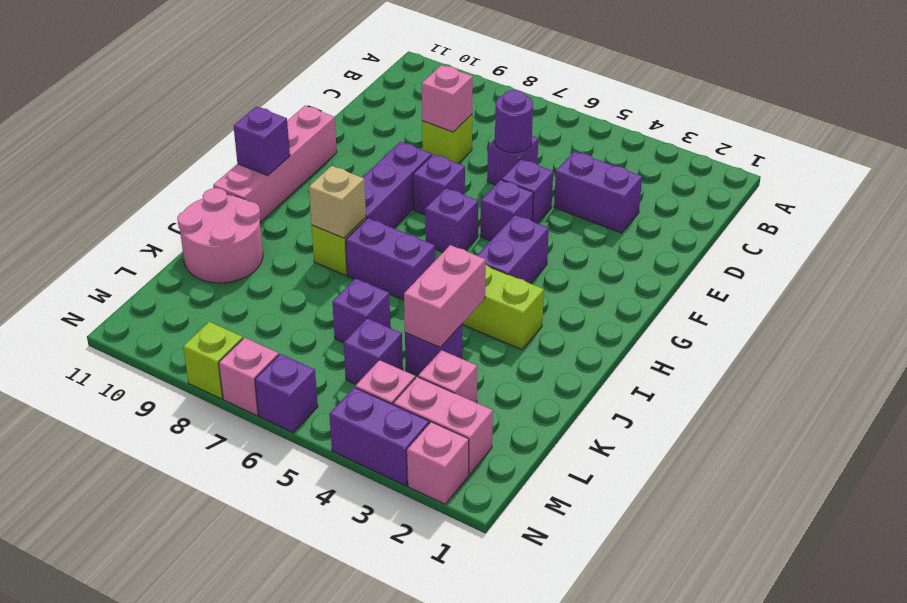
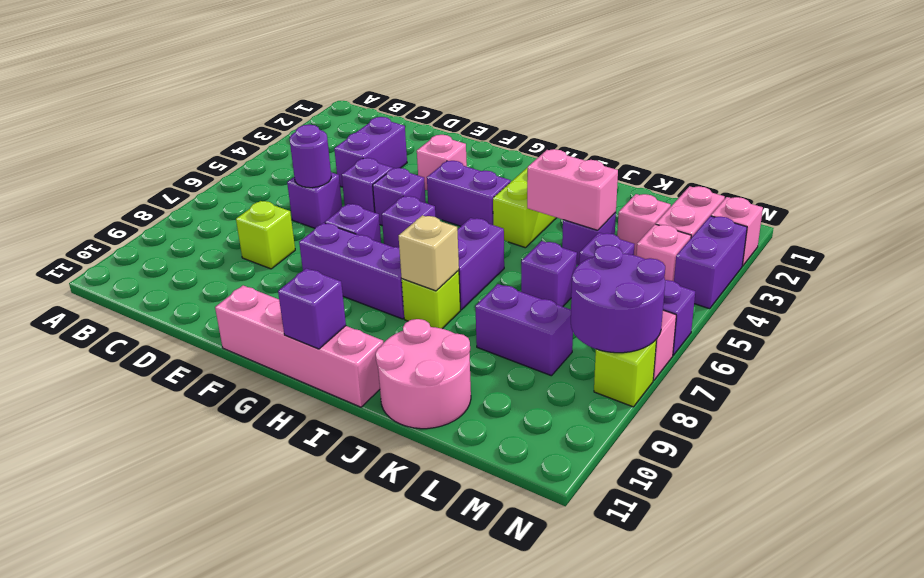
pink brick D8 level 2 -> pink brick F3 level 1
none -> purple brick K8:L8 level 1
none -> purple round brick M7:N8 level 2

